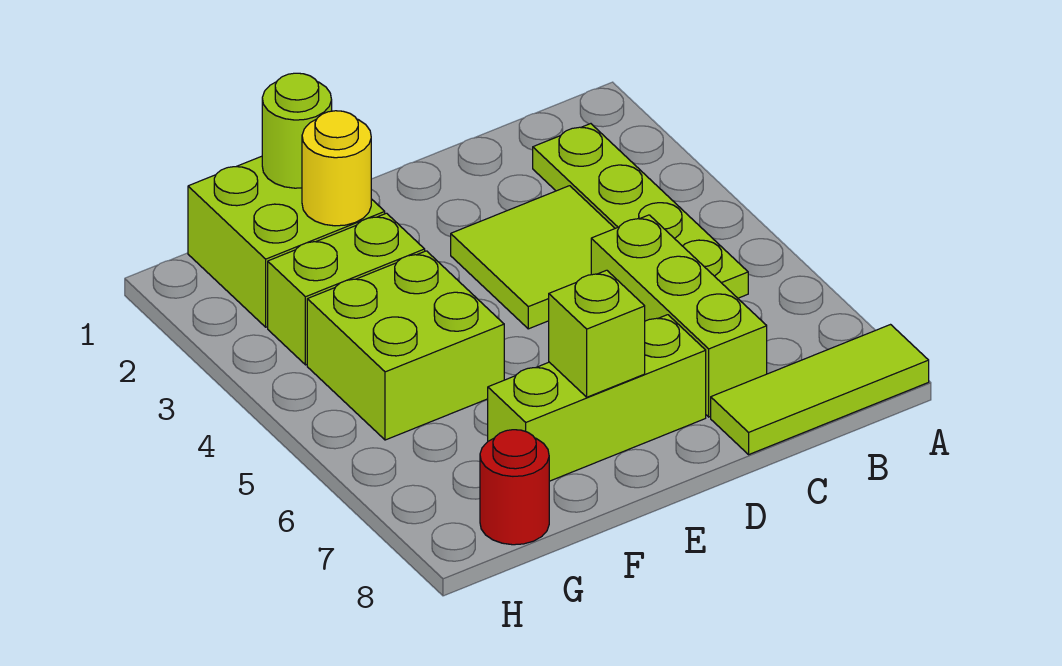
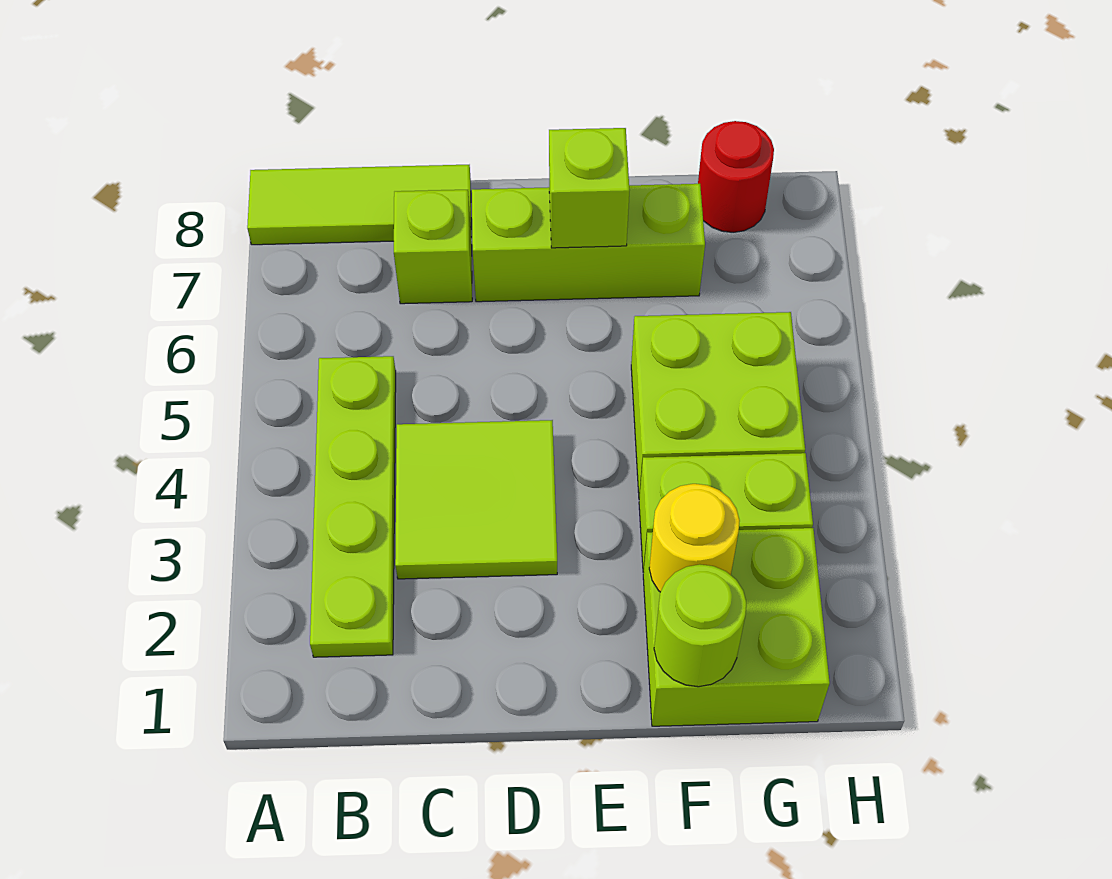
lime brick C5:C7 level 1 -> lime brick C7 level 1

